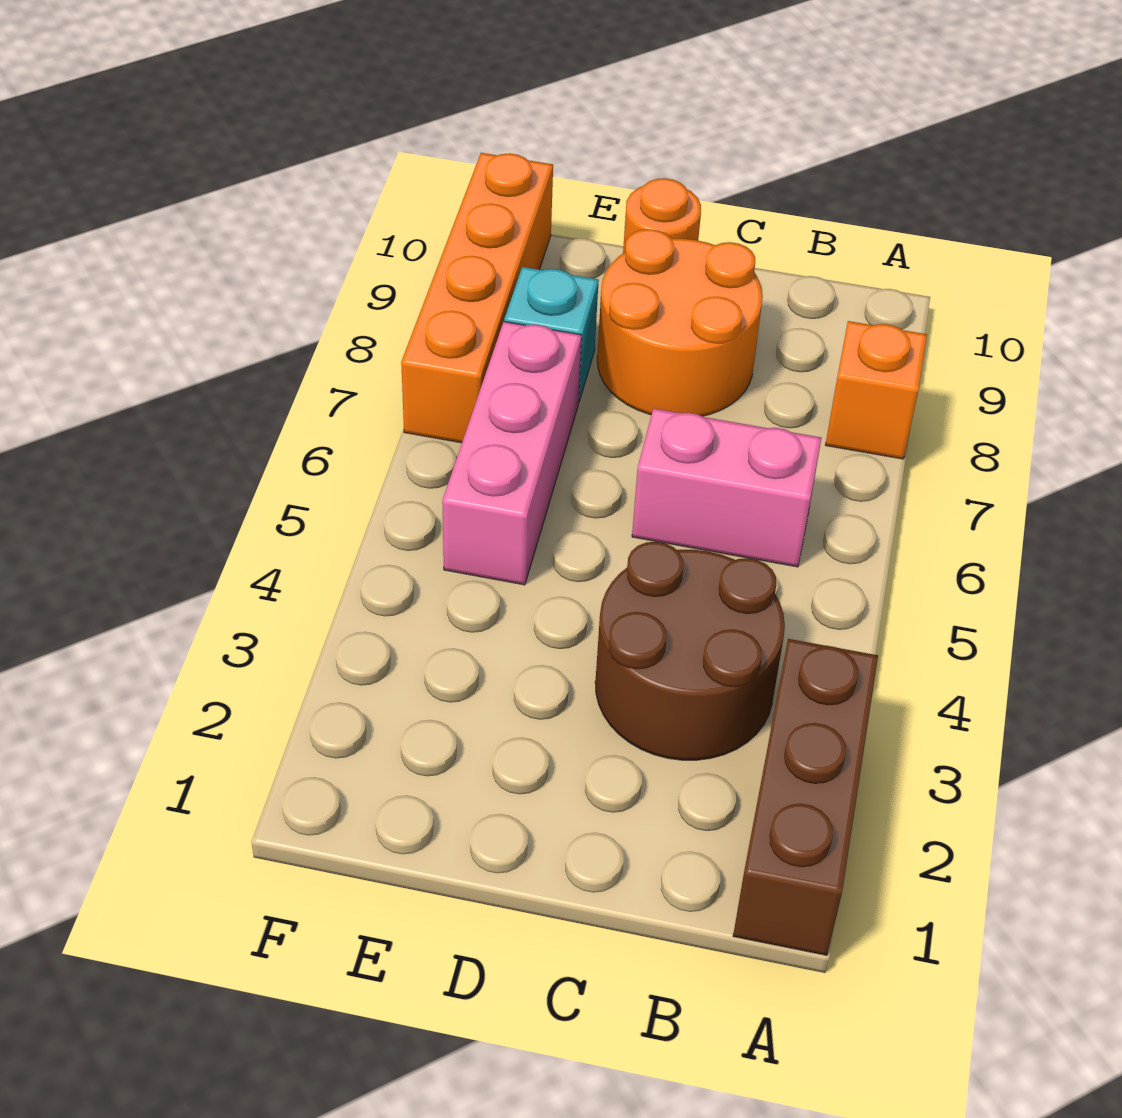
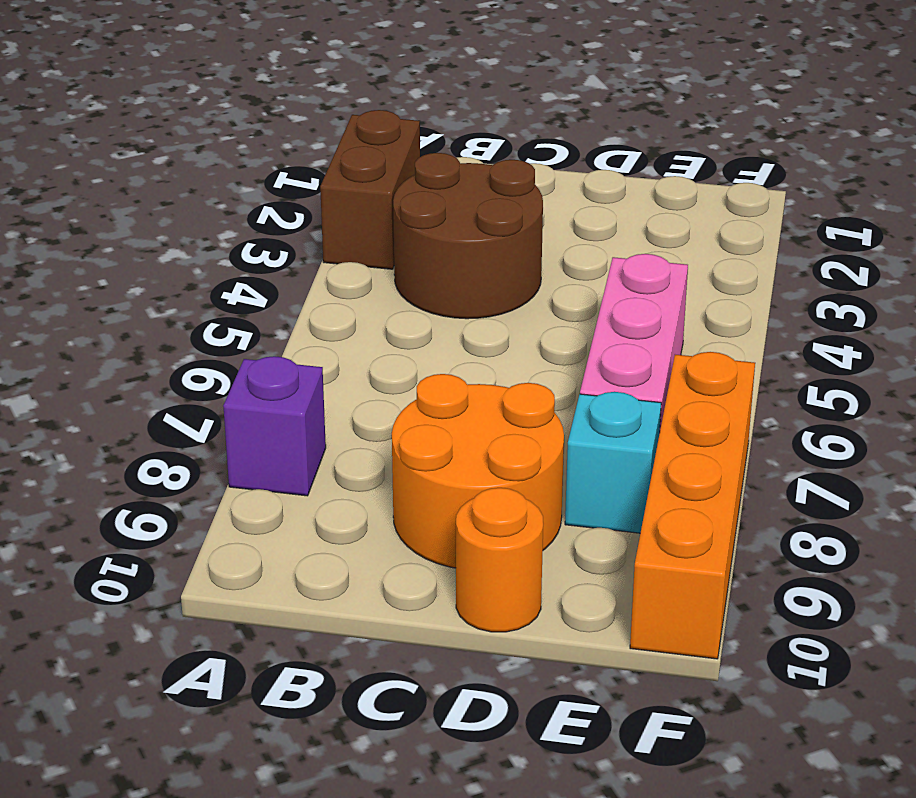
brown brick A1:A3 level 1 -> brown brick A2:A3 level 1
orange brick A8 level 1 -> purple brick A8 level 1
pink brick B6:C6 level 1 -> none

